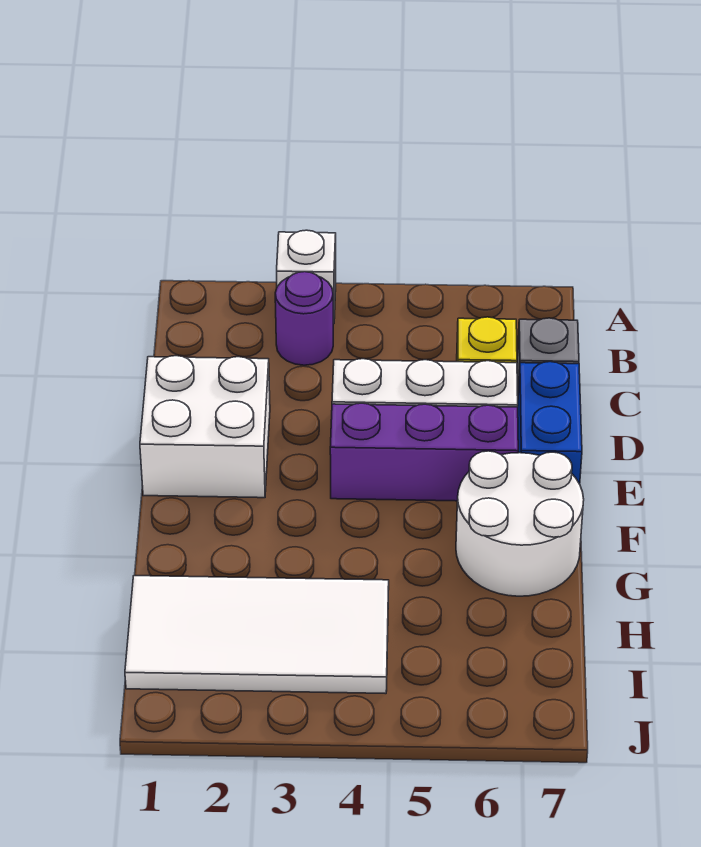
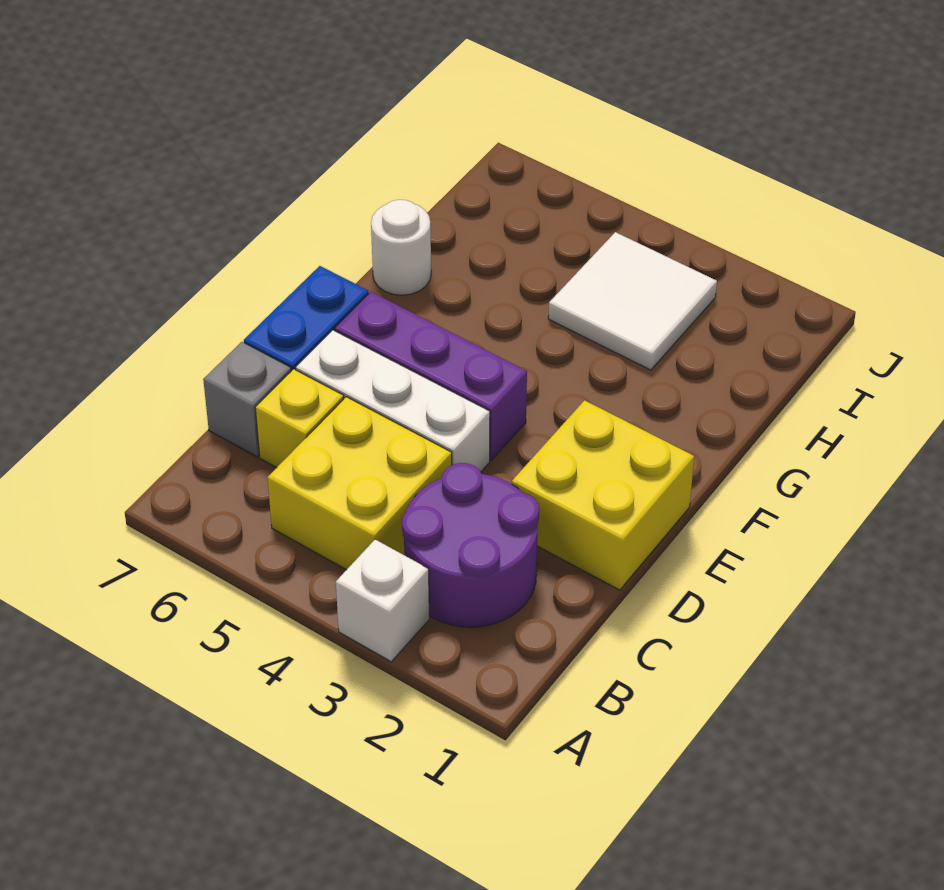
purple round brick B3 level 1 -> purple round brick B2:C3 level 1
none -> yellow brick B4:C5 level 1
white brick D1:E2 level 1 -> yellow brick D1:E2 level 1
white round brick F6:G7 level 1 -> white round brick G7 level 1
white tile H1:I4 level 1 -> white tile H3:I4 level 1

